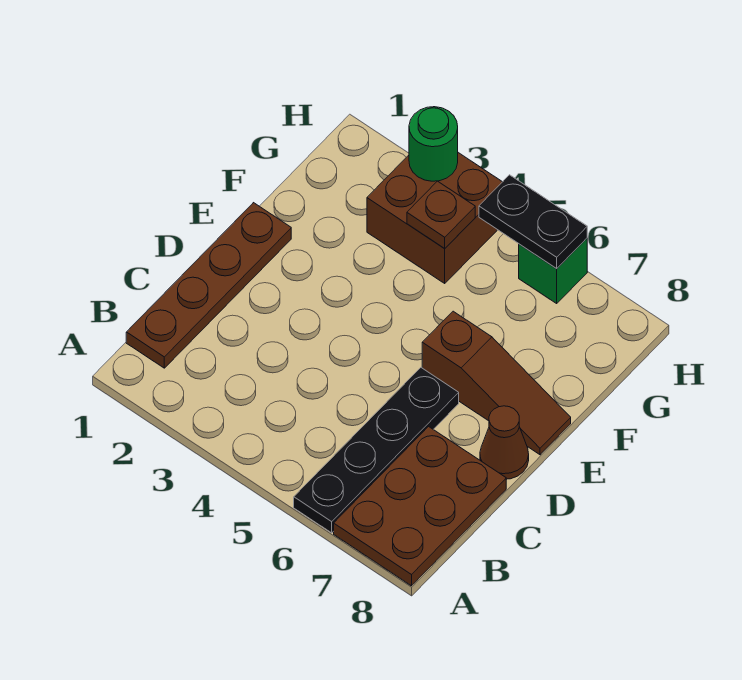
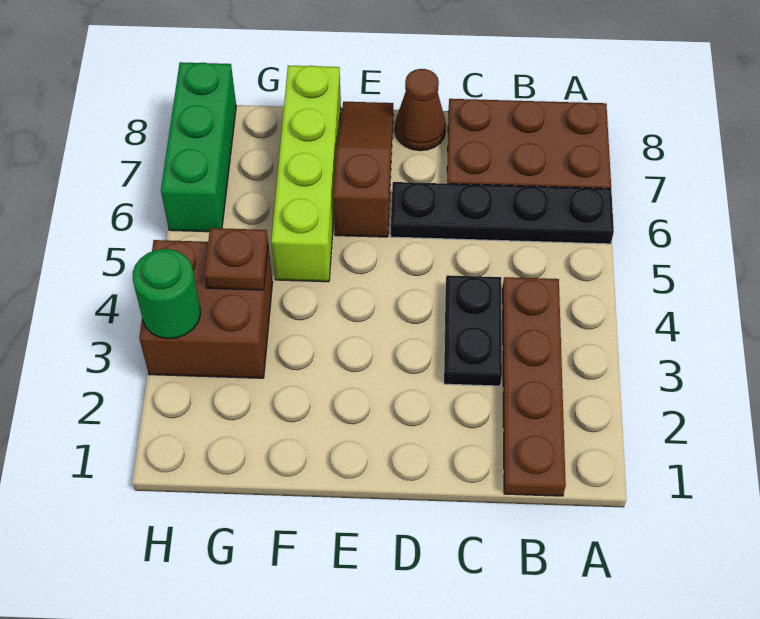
brown plate B1:E1 level 1 -> brown plate B1:B4 level 1
none -> lime brick F5:F8 level 1
black plate H5:H6 level 2 -> black plate C3:C4 level 1
green brick H6 level 1 -> green brick H6:H8 level 1

